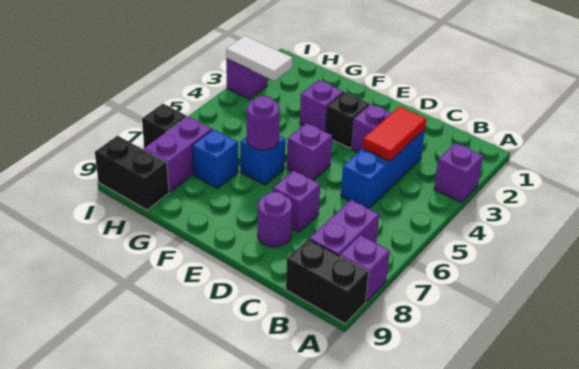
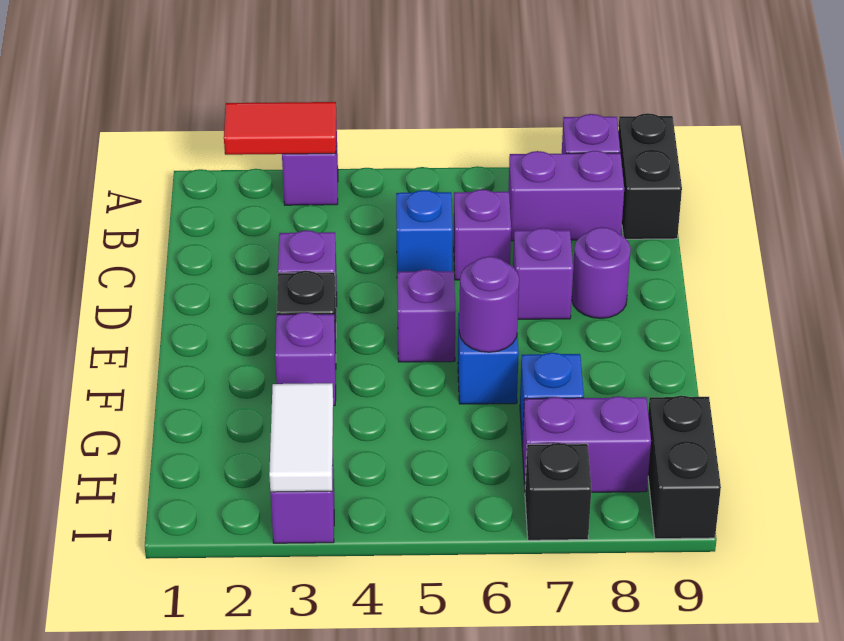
blue brick C3:C5 level 1 -> blue brick C5 level 1
red tile C3:C4 level 2 -> red tile A2:A3 level 2
none -> purple brick C6 level 1

